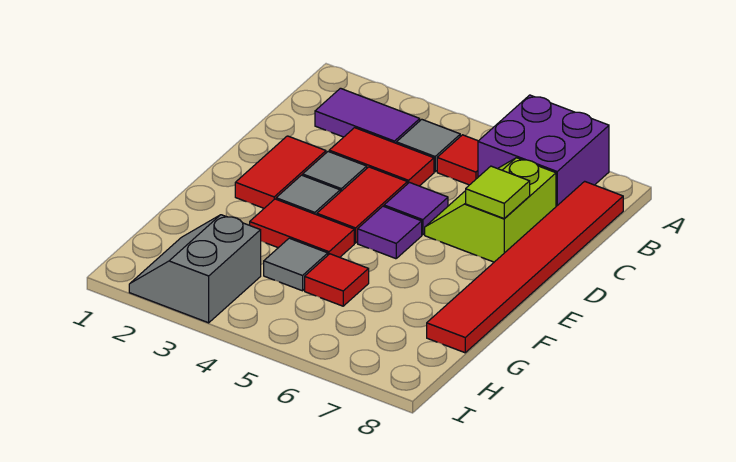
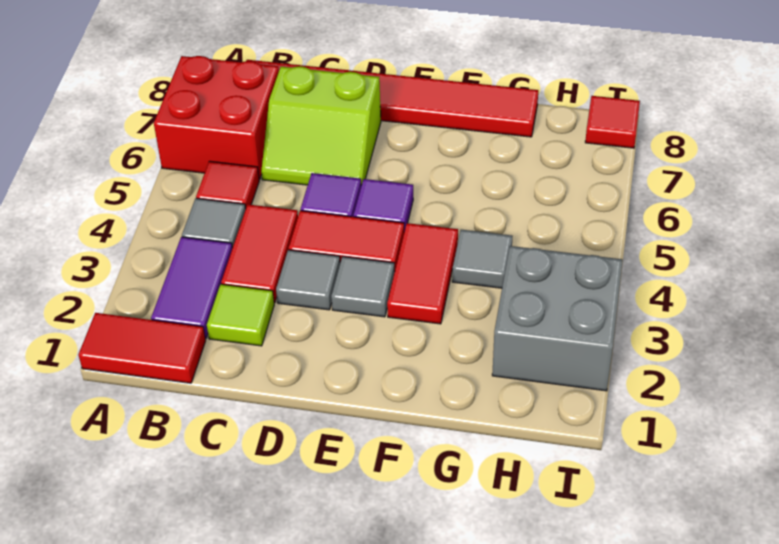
purple brick A6:B7 level 1 -> red brick A6:B7 level 1
red tile D2:E2 level 1 -> red tile A1:B1 level 1
lime tile D7 level 2 -> lime tile C2 level 1
red tile G5 level 1 -> red tile I8 level 1
grey slope H2:I3 level 1 top 3 -> grey brick H2:I3 level 1

